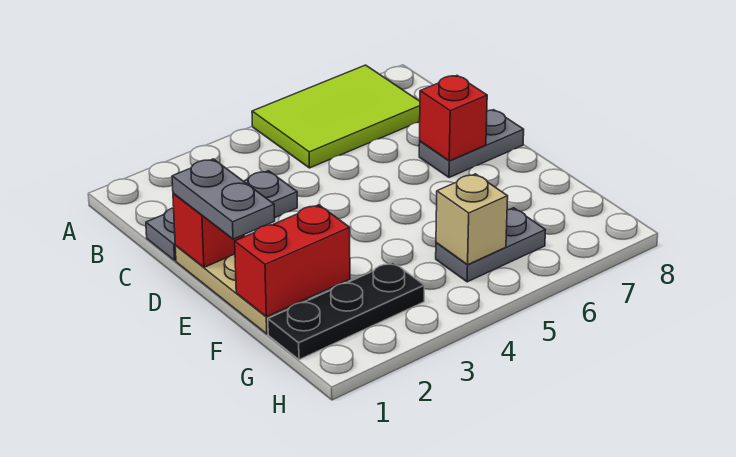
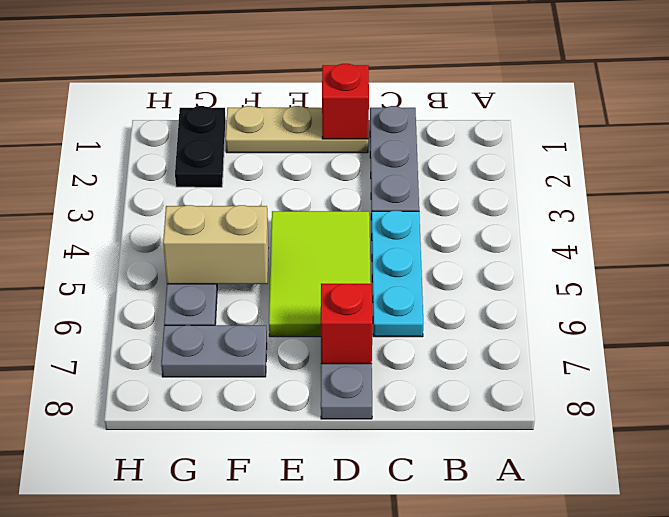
lime tile A5:B7 level 1 -> lime tile D4:E6 level 1
none -> cyan plate C4:C6 level 1
grey plate D1:E1 level 3 -> grey plate F7:G7 level 1
red brick F1:F2 level 2 -> none
black plate G1:G3 level 1 -> black plate G1:G2 level 1
tan brick G5 level 2 -> tan brick F5:G5 level 2

